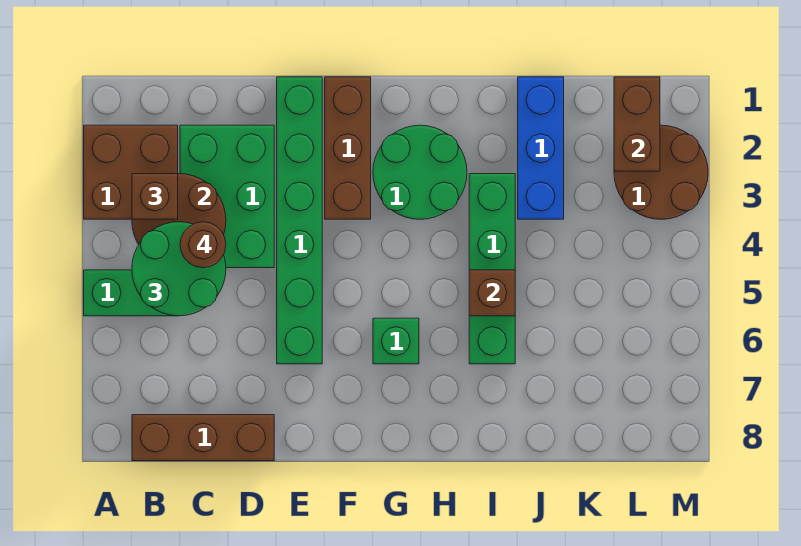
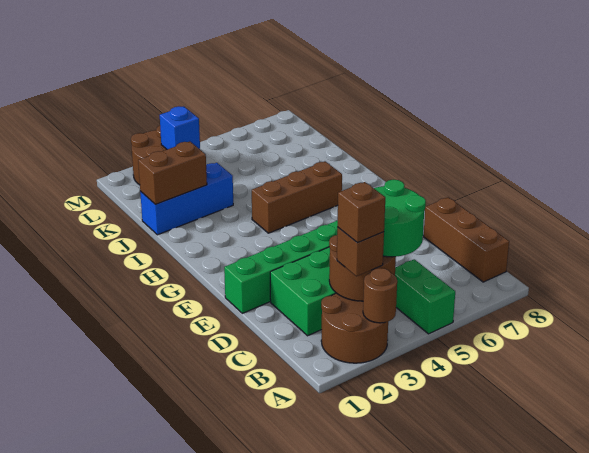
brown brick A2:B3 level 1 -> brown round brick A2:B3 level 1
brown round brick C4 level 4 -> brown round brick A3 level 2
brown brick F1:F3 level 1 -> brown brick H4:H6 level 1
green round brick G2:H3 level 1 -> none
green brick G6 level 1 -> none
green brick I3:I6 level 1 -> none
brown brick I5 level 2 -> brown brick B3 level 4
brown brick L1:L2 level 2 -> brown brick J1:J2 level 2
none -> blue brick L3 level 2

